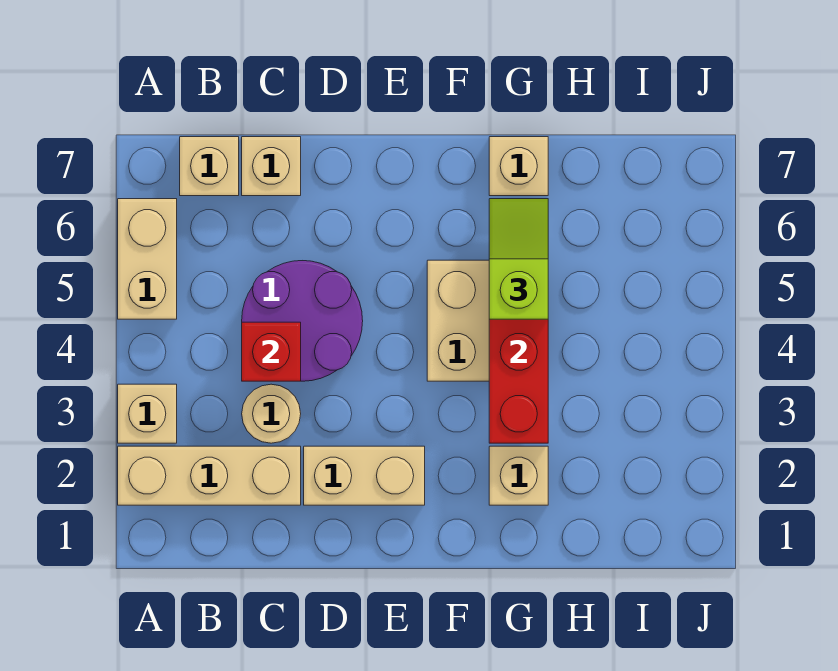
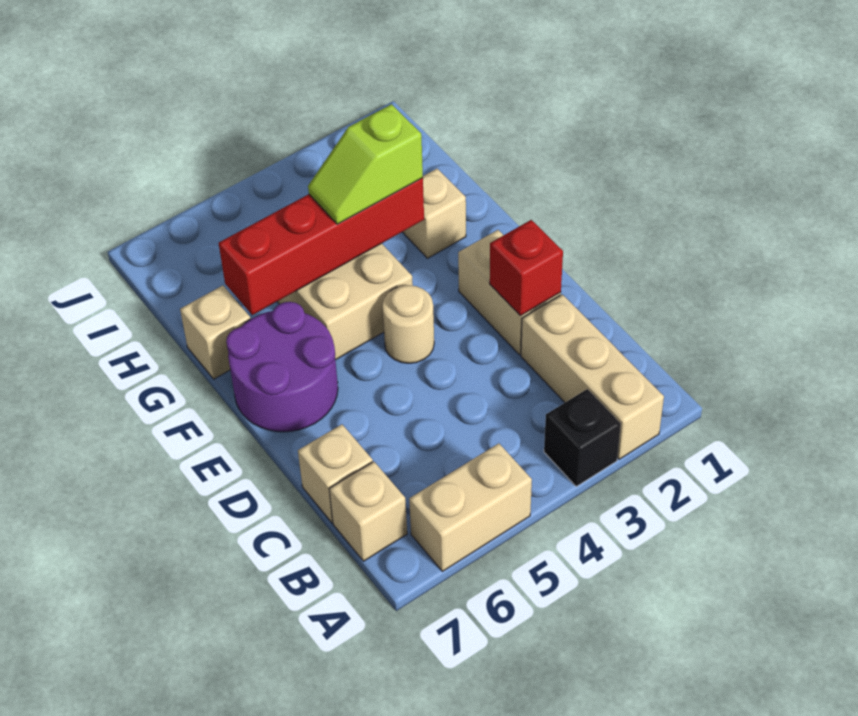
tan brick A3 level 1 -> black brick A3 level 1
tan round brick C3 level 1 -> tan round brick E4 level 1
purple round brick C4:D5 level 1 -> purple round brick E6:F7 level 1
red brick C4 level 2 -> red brick D2 level 2
lime slope G5:G6 level 3 top 5 -> lime slope G3:G4 level 3 top 3

